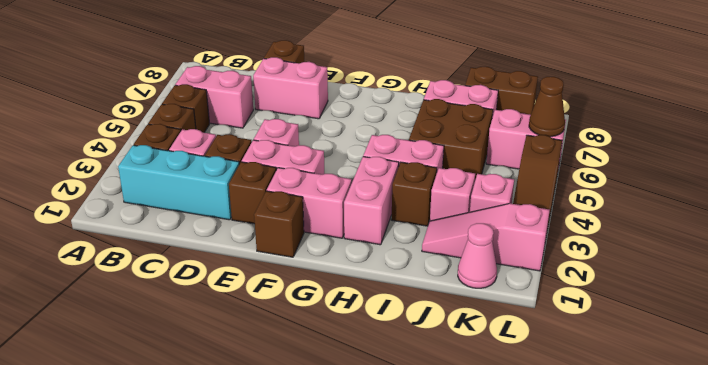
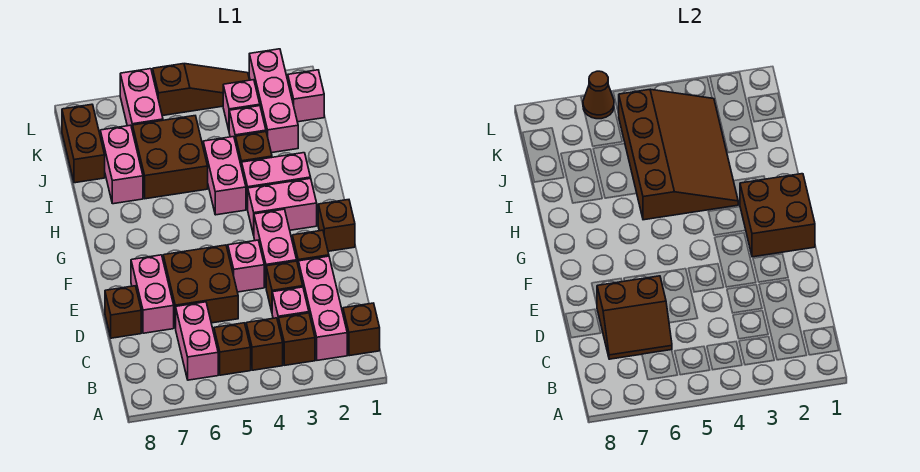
none -> brown brick B1 level 1
cyan brick B2:D2 level 1 -> pink brick B2:D2 level 1
none -> brown slope C6:D7 level 2 top D
none -> brown brick D5:E6 level 1
none -> brown brick F1:G2 level 2
pink brick F2:G2 level 1 -> pink brick G2:G3 level 1
none -> brown slope H3:K5 level 2 top 5
pink slope J2:L2 level 1 top L -> pink brick J2:L2 level 1
pink cone K1 level 1 -> pink brick K1 level 1

